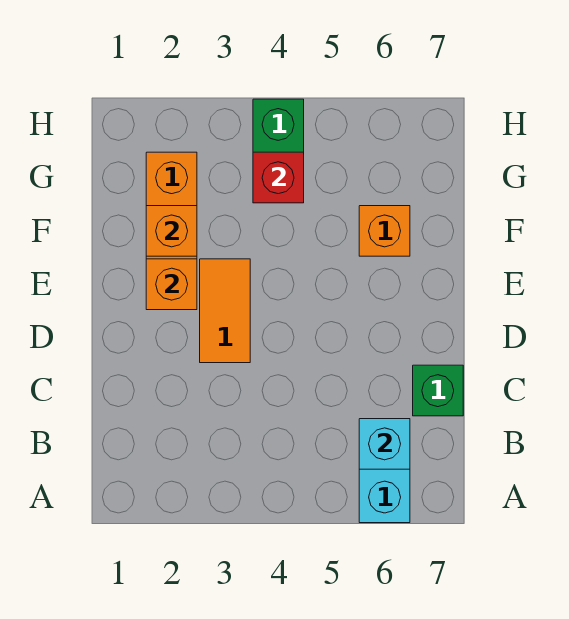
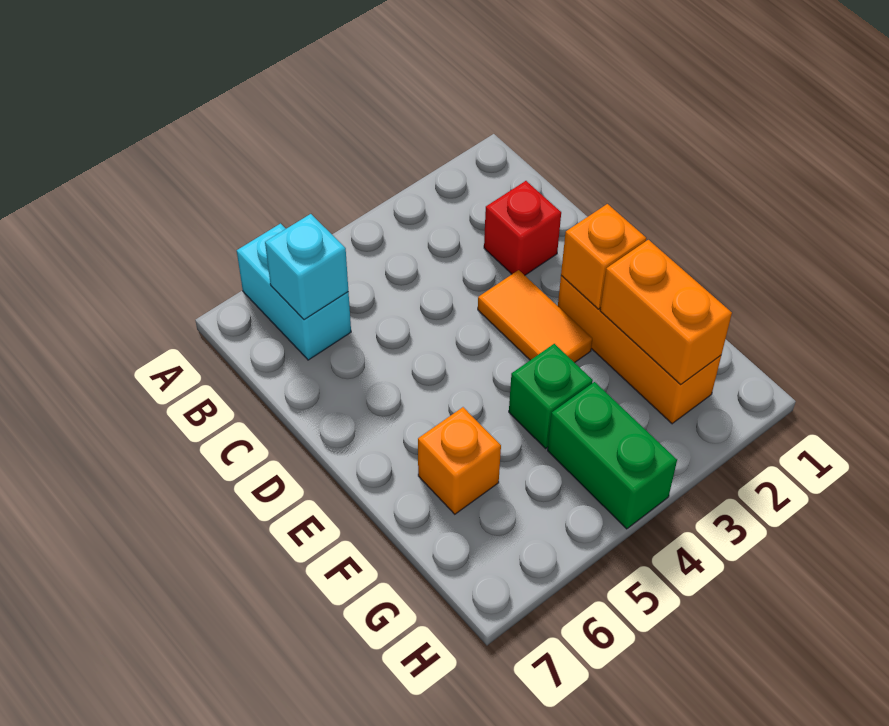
green brick C7 level 1 -> green brick F4 level 1
orange brick F2 level 2 -> orange brick F2:G2 level 2
red brick G4 level 2 -> red brick C2 level 1

